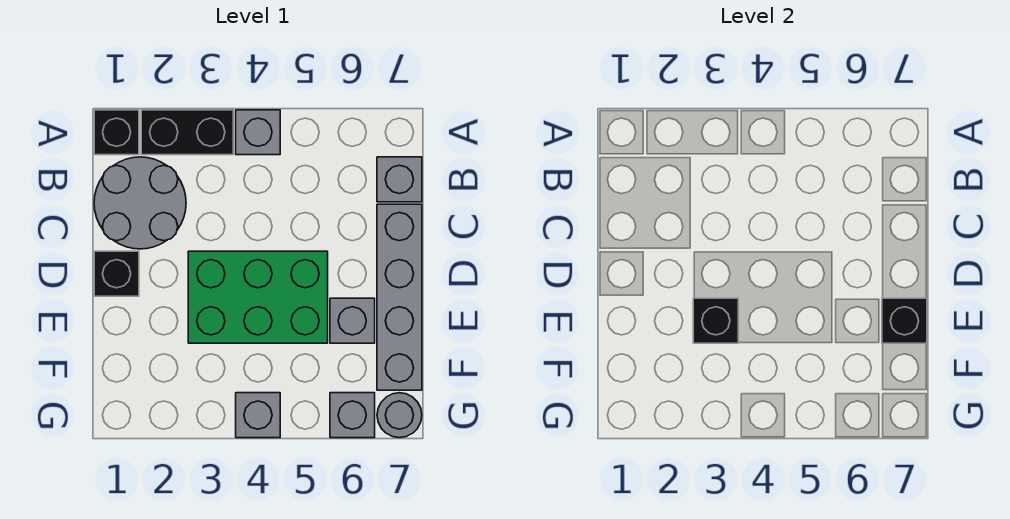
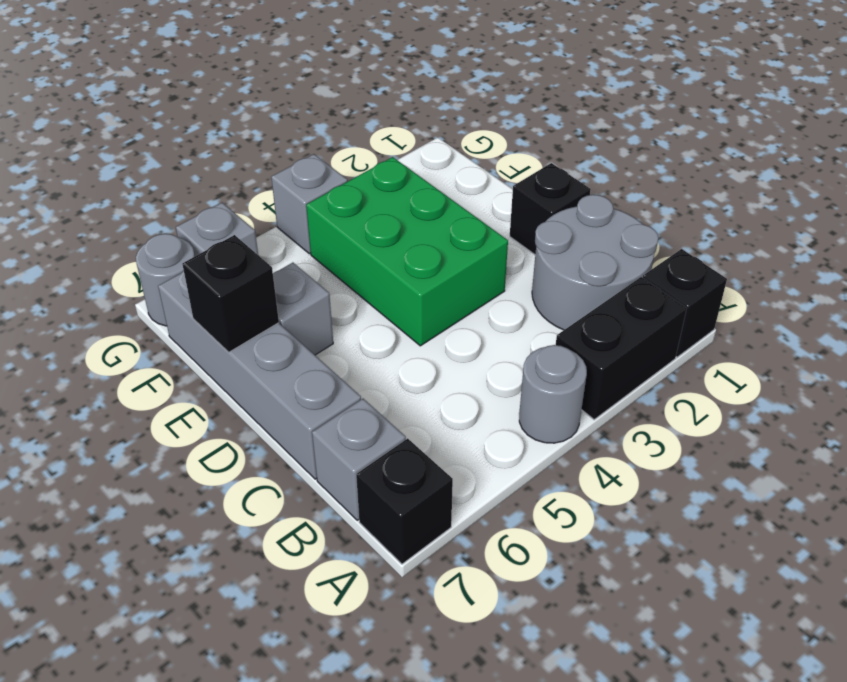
grey brick A4 level 1 -> grey round brick A4 level 1
green brick D3:E5 level 1 -> green brick D3:F4 level 1
black brick E3 level 2 -> black brick A7 level 1

